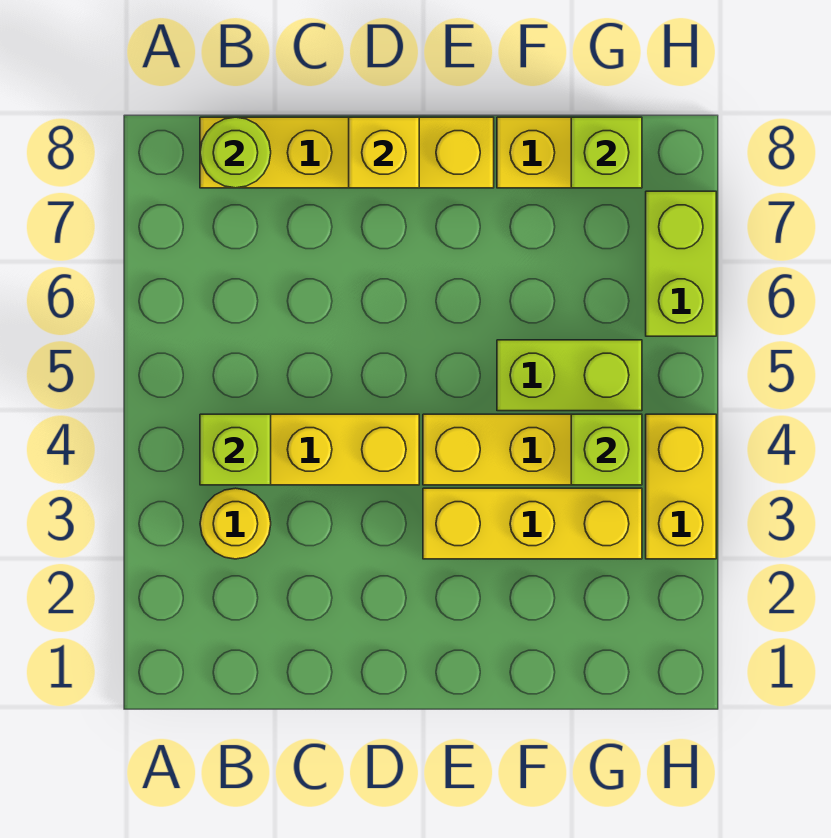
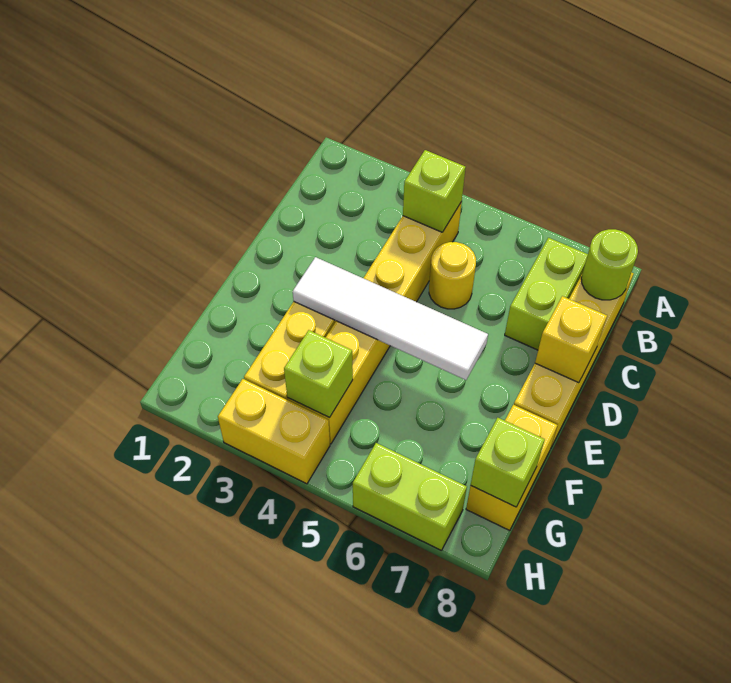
yellow round brick B3 level 1 -> yellow round brick C5 level 1
none -> white tile E3:E6 level 2
lime brick F5:G5 level 1 -> lime brick B7:C7 level 1

